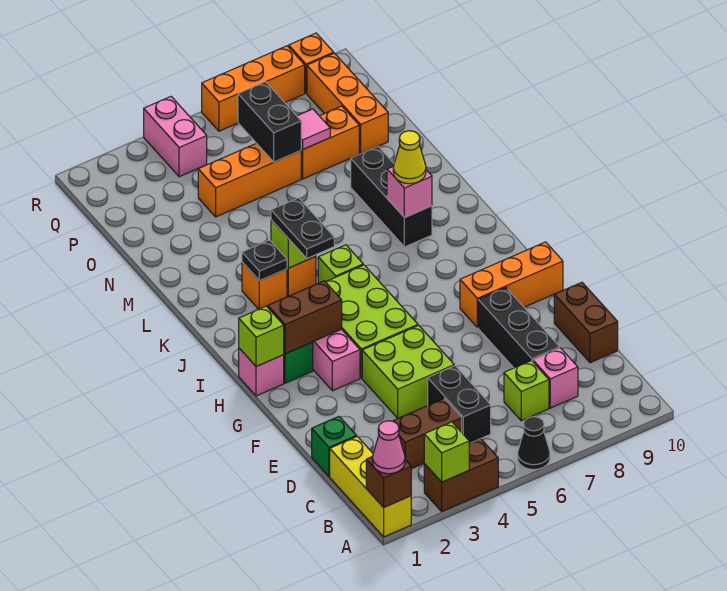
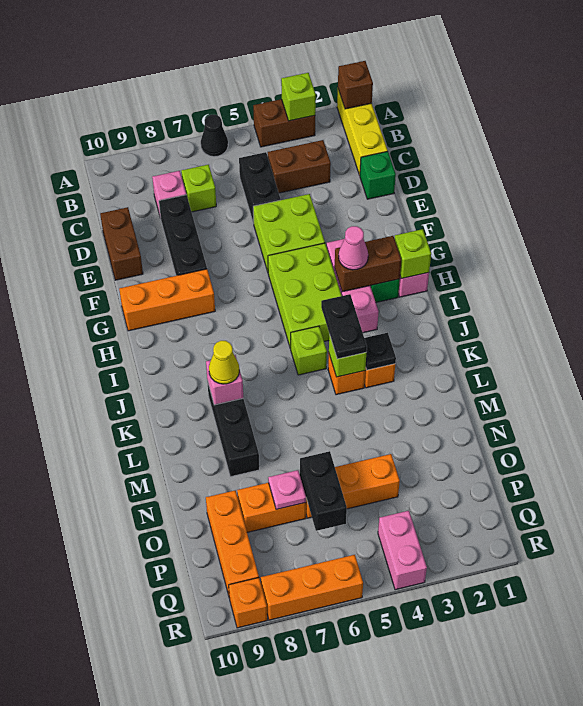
pink cone A1 level 3 -> pink cone H3 level 3
pink tile O7 level 2 -> pink plate O7 level 2

